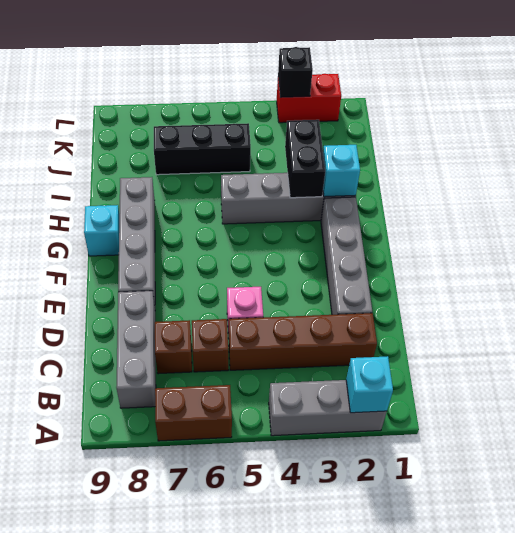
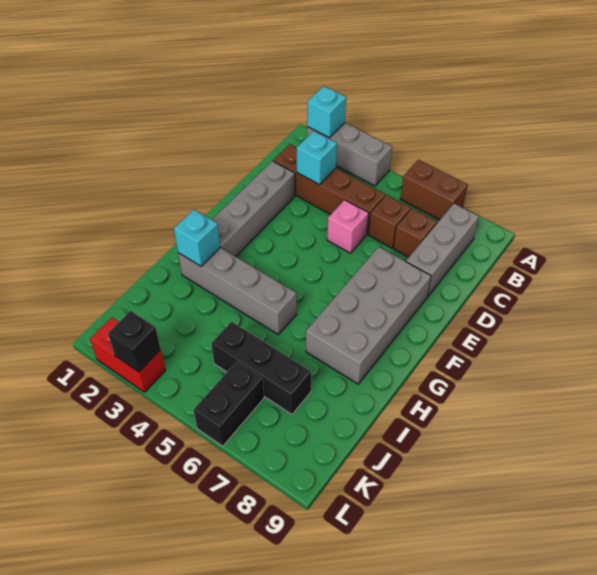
grey brick E8:H8 level 1 -> grey brick E7:H8 level 1
cyan brick G9 level 1 -> cyan brick C3 level 2
black brick H3:I3 level 2 -> black brick K6:L6 level 1

